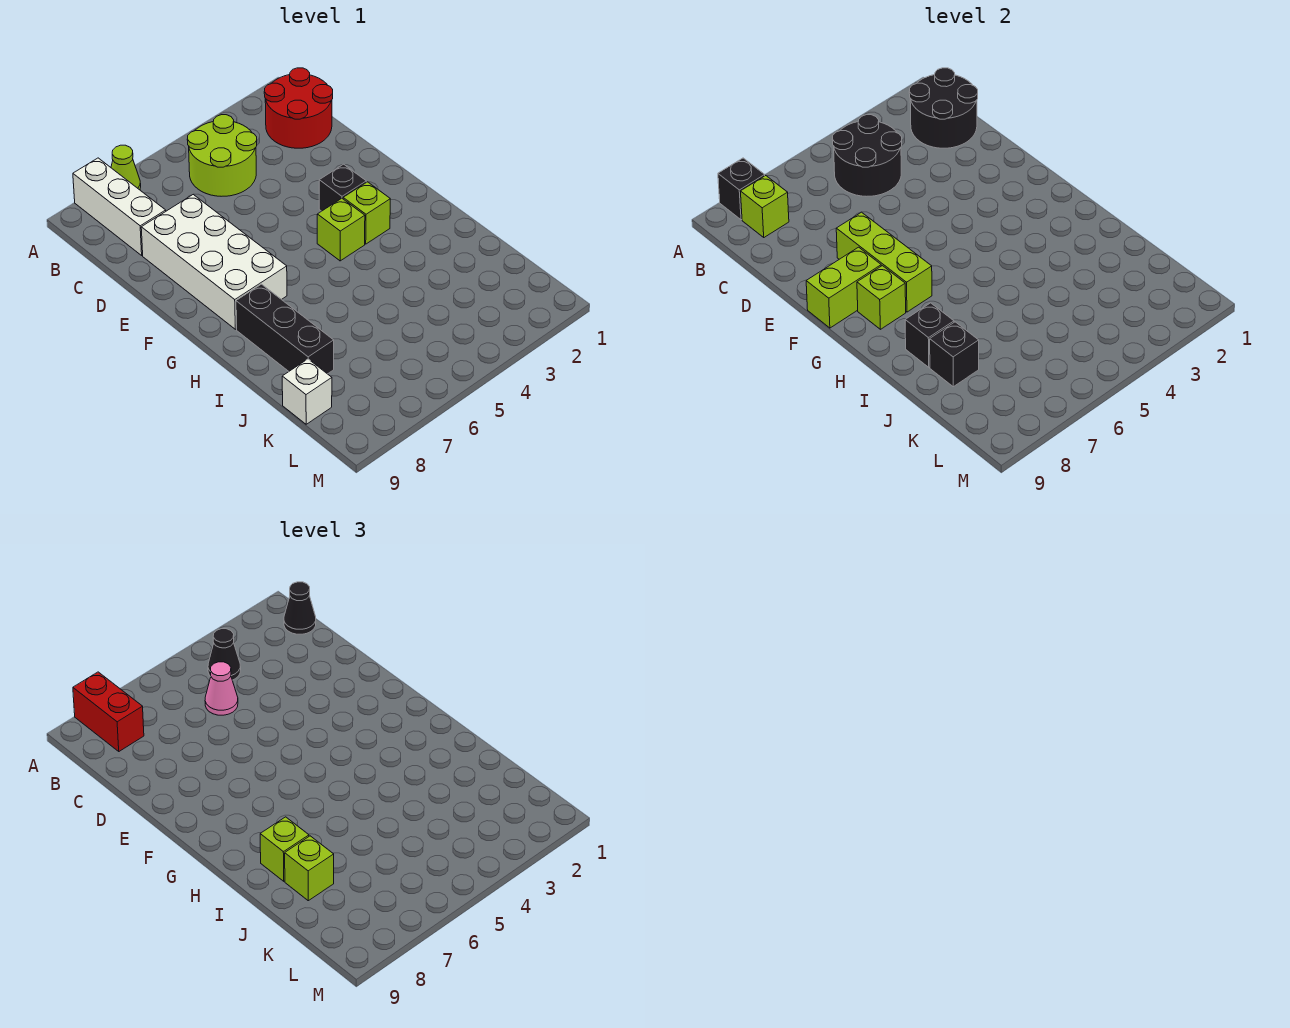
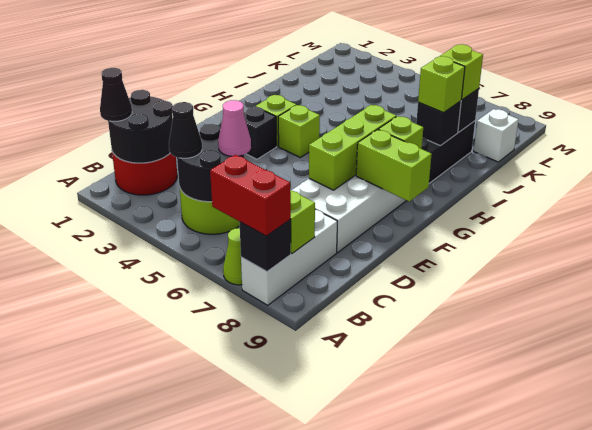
red brick A8:B8 level 3 -> red brick A7:A8 level 3

